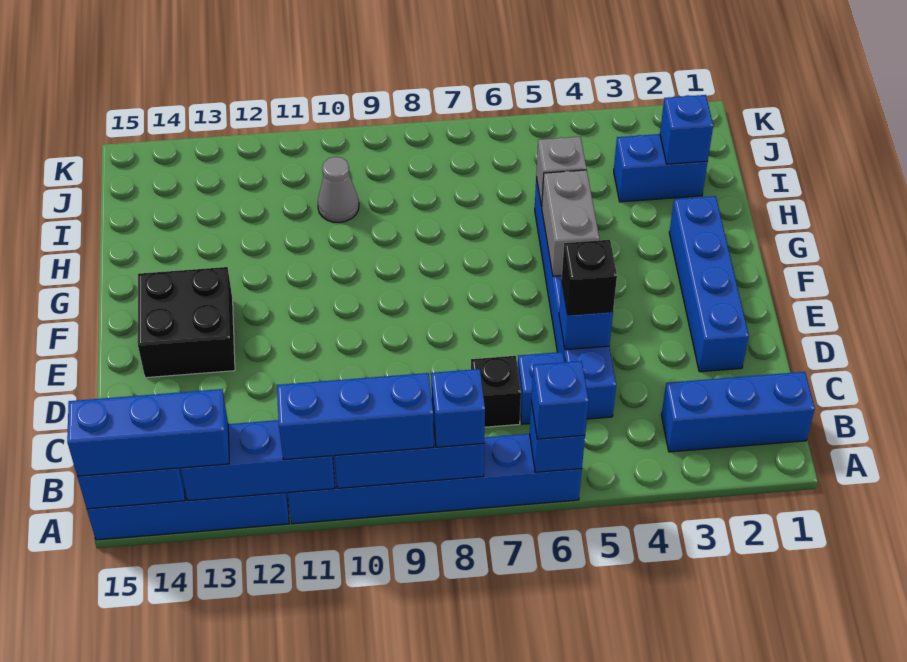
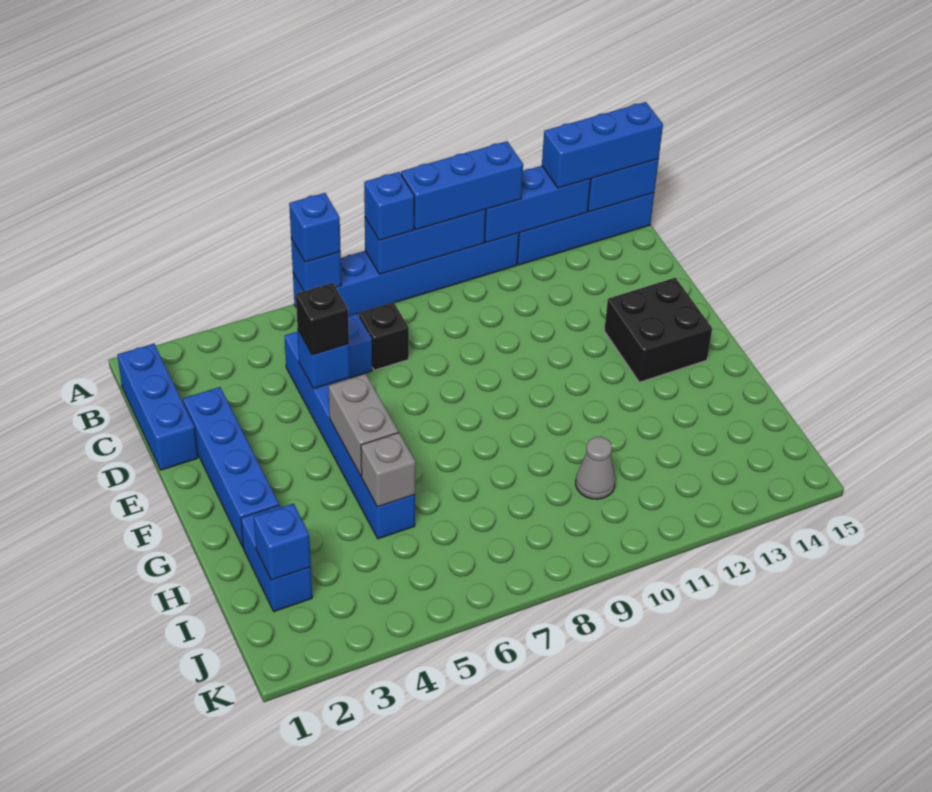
blue brick B1:B3 level 1 -> blue brick B1:D1 level 1
blue brick I2:I3 level 1 -> blue brick H2:I2 level 1

